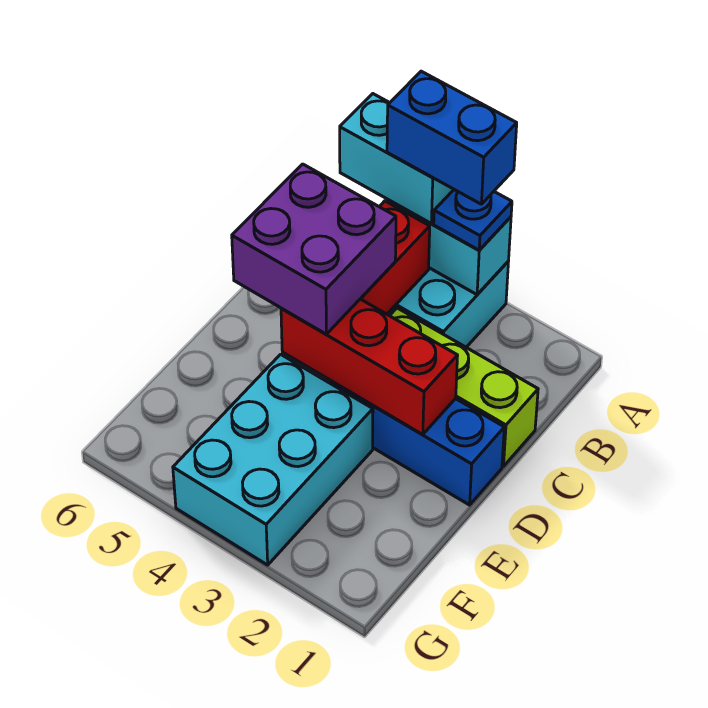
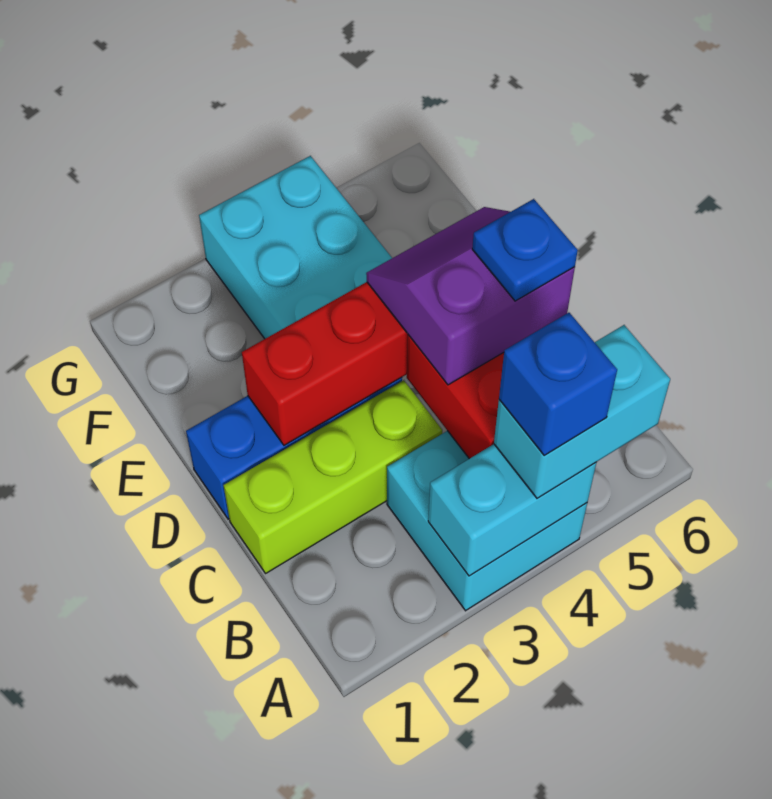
blue plate A3 level 3 -> blue plate C5 level 4
blue brick A3:A4 level 4 -> blue brick A4 level 4
purple brick C4:D5 level 3 -> purple slope C4:D5 level 3 top C

